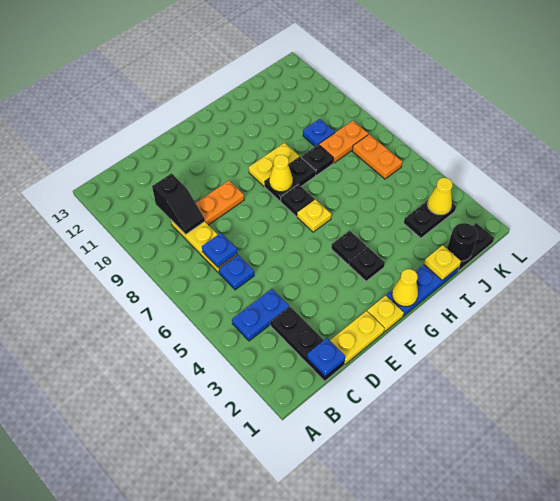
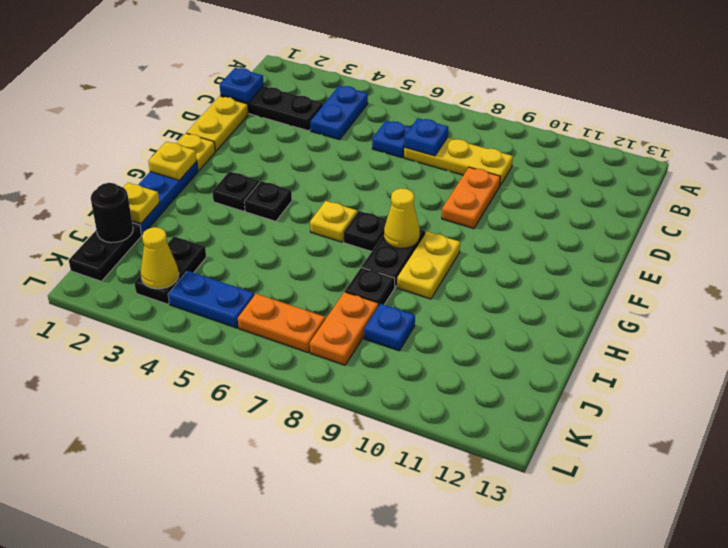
black slope C9:C10 level 2 top 10 -> none
yellow cone G1 level 2 -> yellow plate G1 level 2
none -> blue plate K4:K5 level 1

